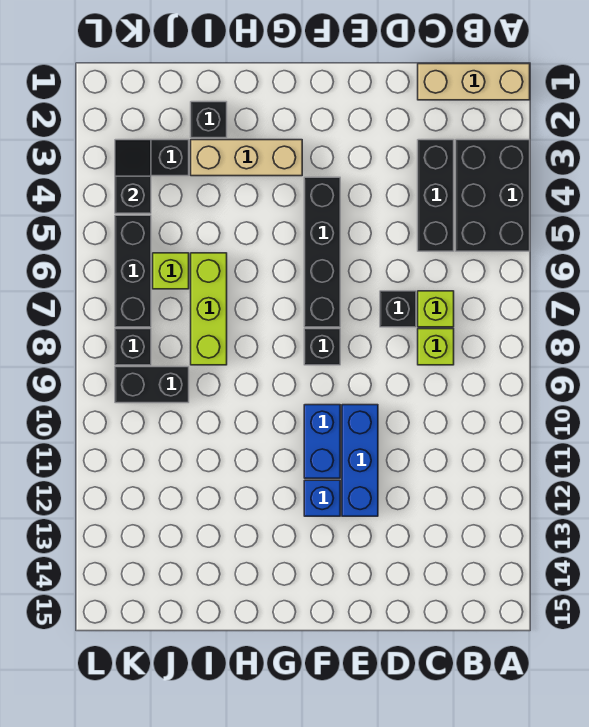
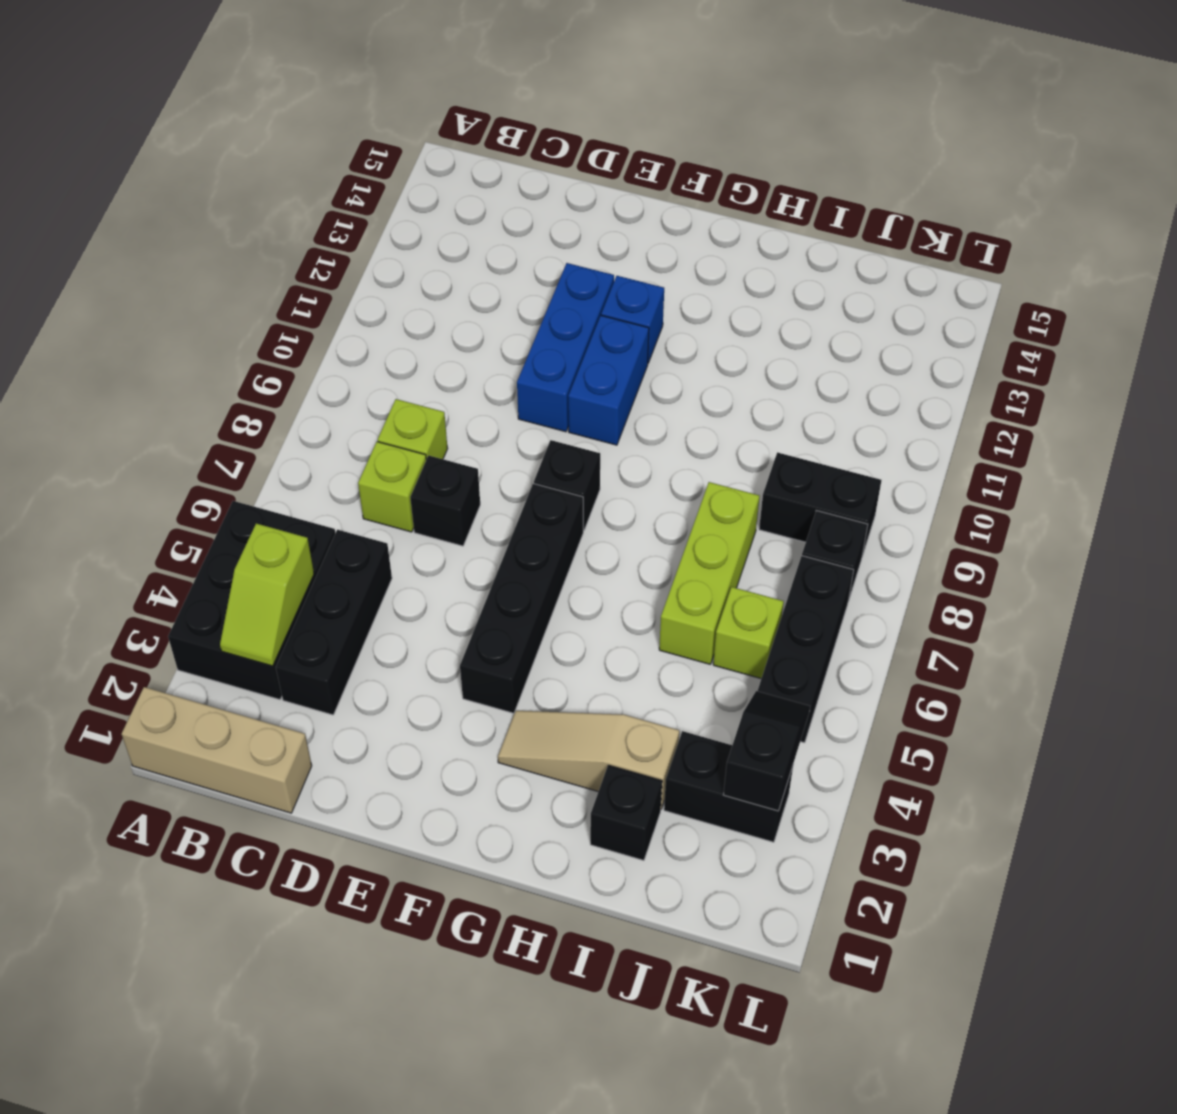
none -> lime slope B3:B4 level 2 top 4
tan brick G3:I3 level 1 -> tan slope G3:I3 level 1 top I
black slope K3:K4 level 2 top 4 -> black slope K3:K4 level 2 top 3

